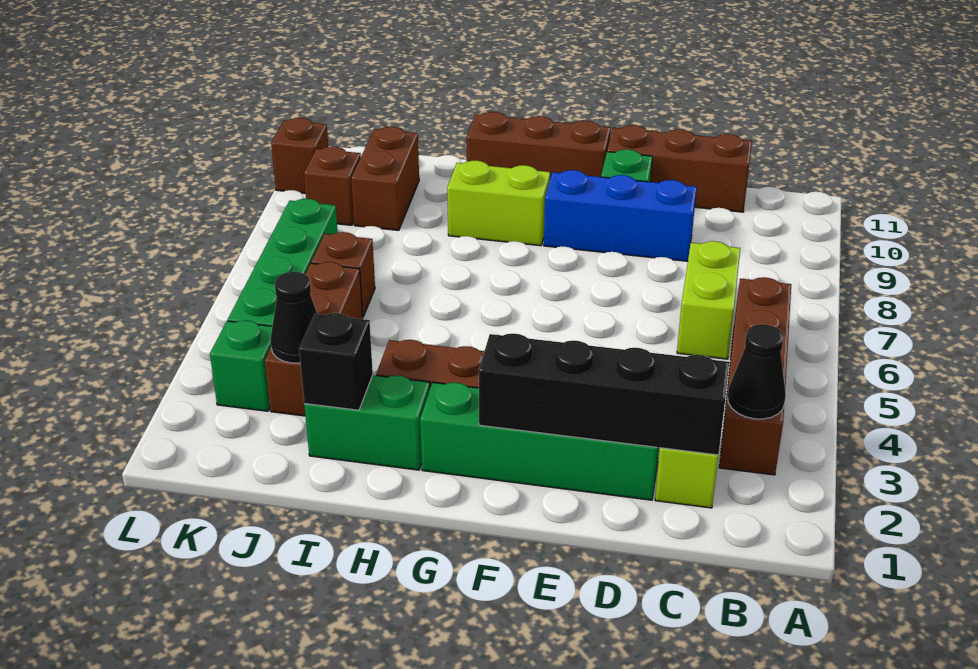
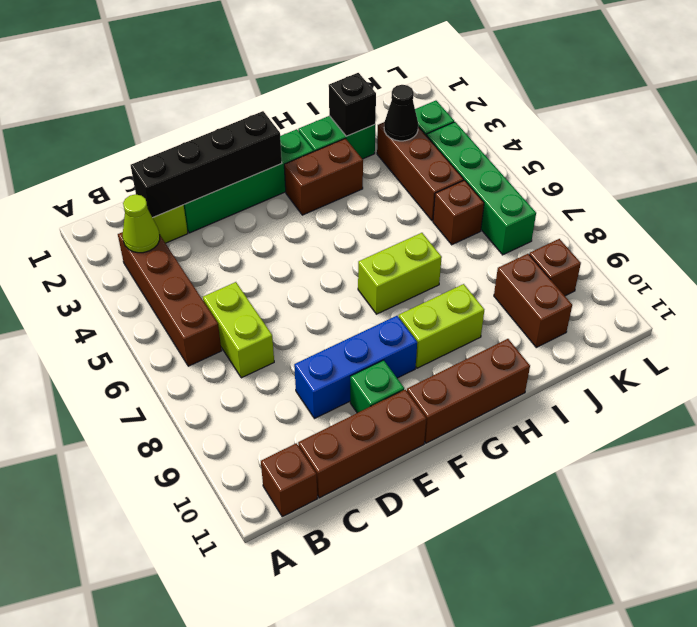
black cone B3 level 2 -> lime cone B3 level 2
none -> lime brick G7:H7 level 1
brown brick L10 level 1 -> brown brick B11 level 1

